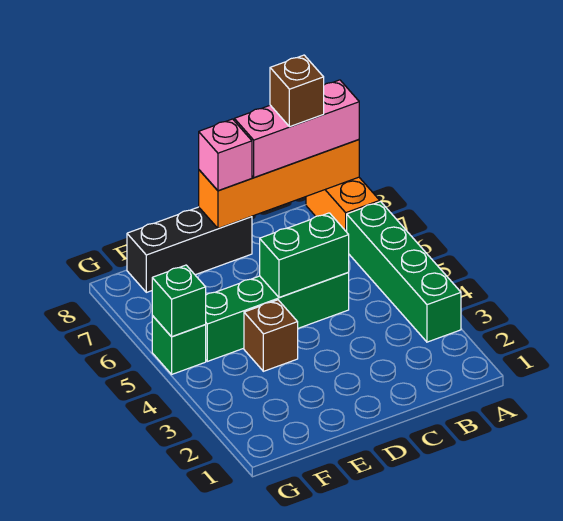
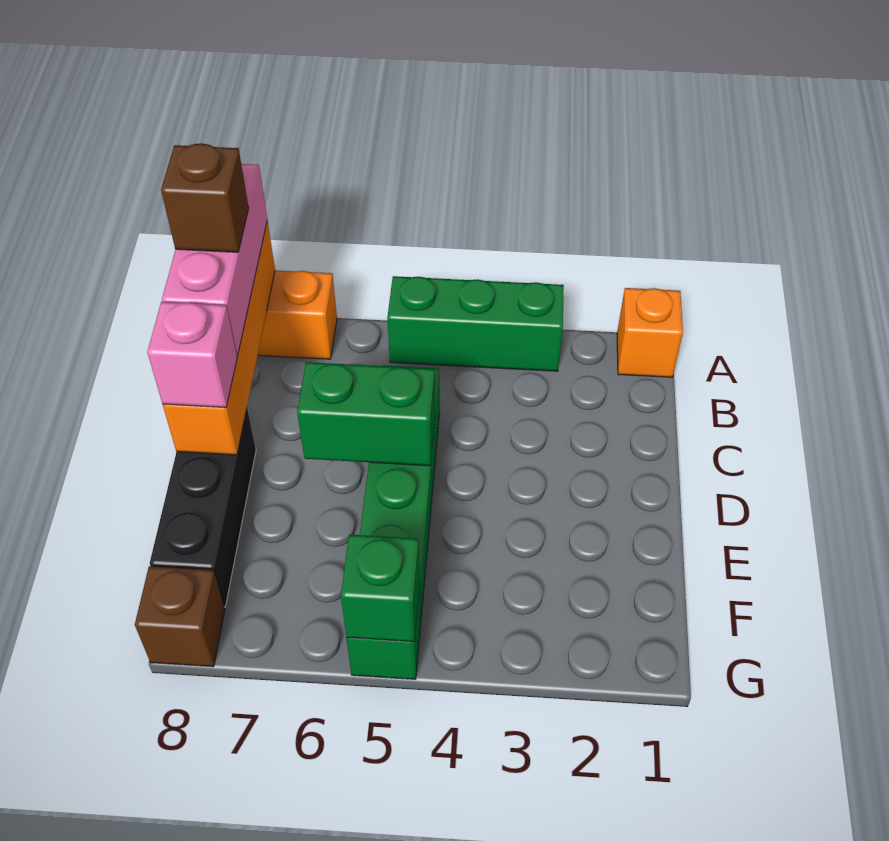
none -> orange brick A1 level 1
green brick A3:A6 level 1 -> green brick A3:A5 level 1
green brick C5:D5 level 2 -> green brick D5:D6 level 2
brown brick E4 level 1 -> brown brick G8 level 1

